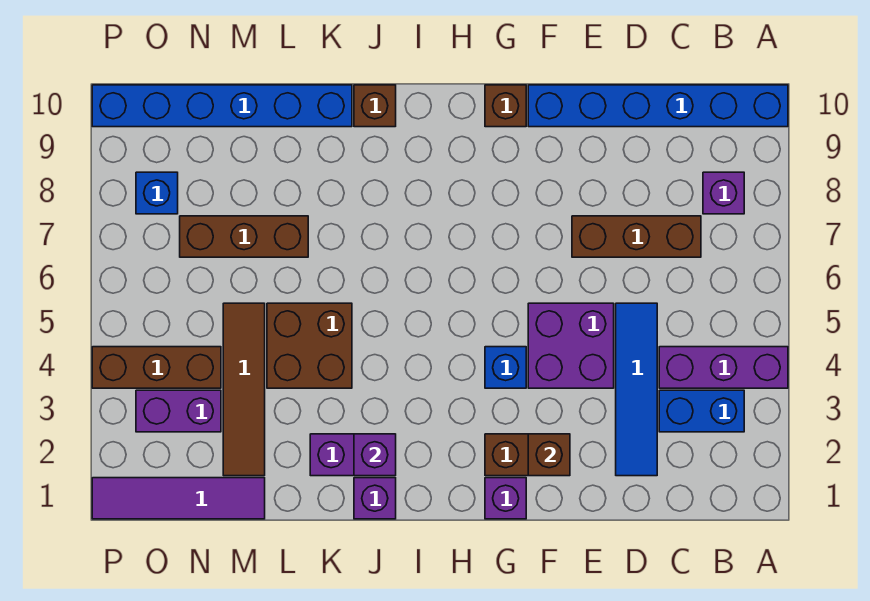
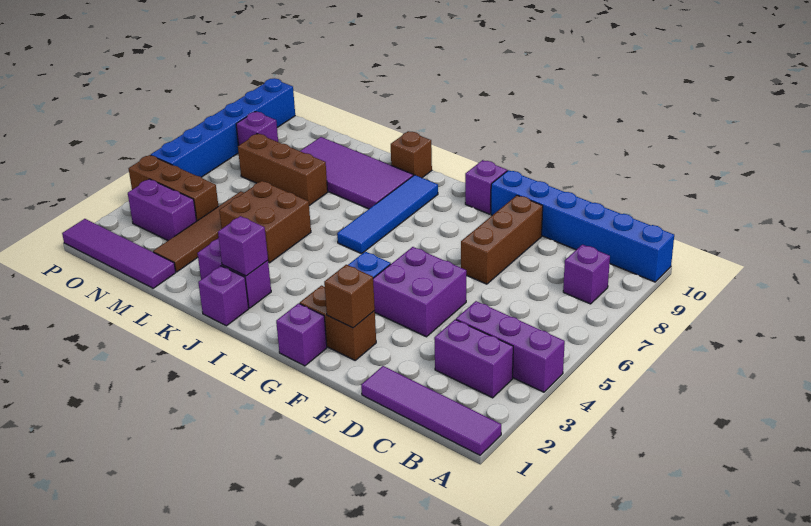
none -> purple tile A1:D1 level 1
blue brick B3:C3 level 1 -> purple brick B3:C3 level 1
brown brick C7:E7 level 1 -> brown brick E7:E9 level 1
blue tile D2:D5 level 1 -> blue tile I6:I9 level 1
brown brick G10 level 1 -> purple brick G10 level 1
none -> purple tile J8:M9 level 1
blue brick K10:P10 level 1 -> blue brick P5:P10 level 1
blue brick O8 level 1 -> purple brick O8 level 1

